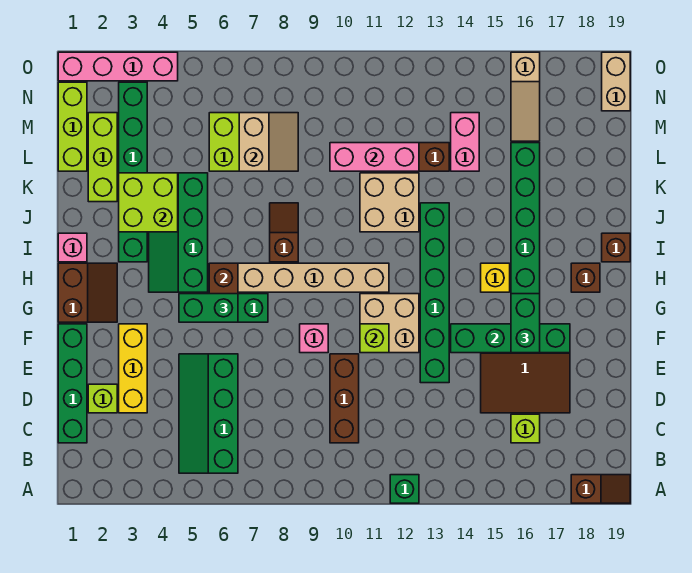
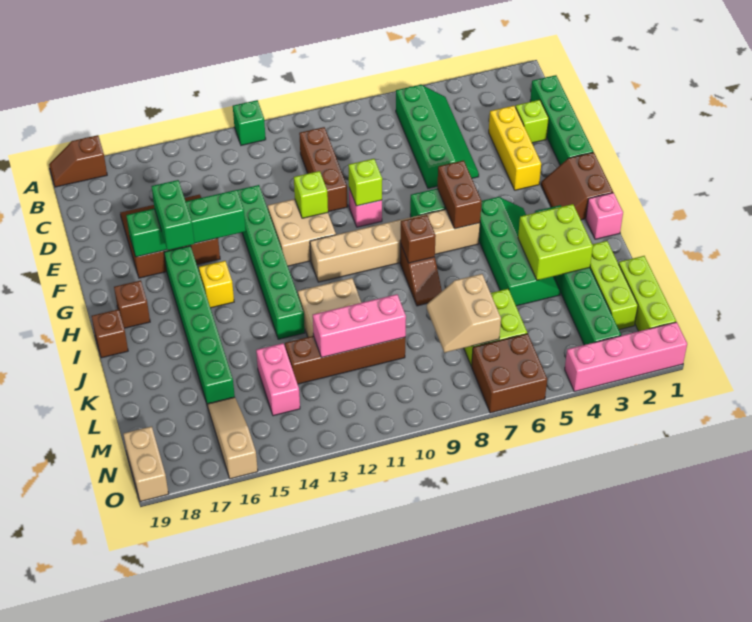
lime brick C16 level 1 -> lime brick F9 level 2
green brick G5:G6 level 3 -> none
none -> brown brick I8 level 2
none -> brown brick N6:O7 level 1

